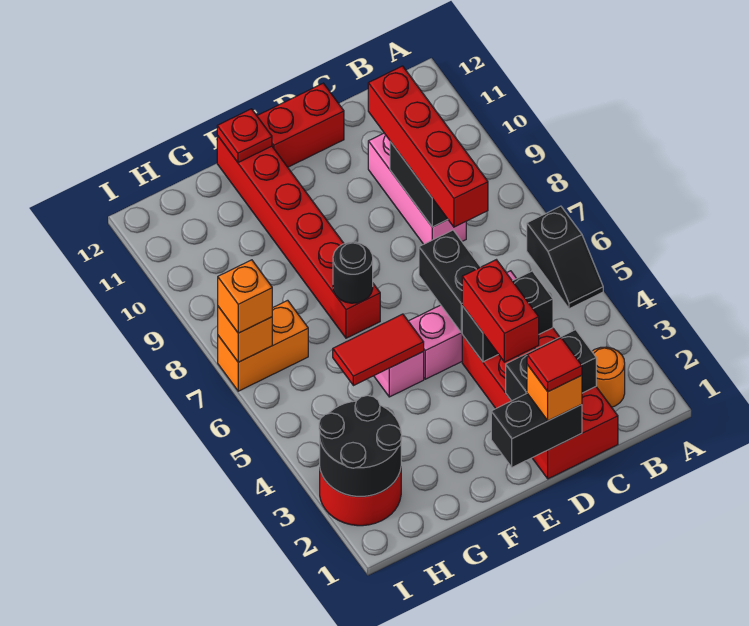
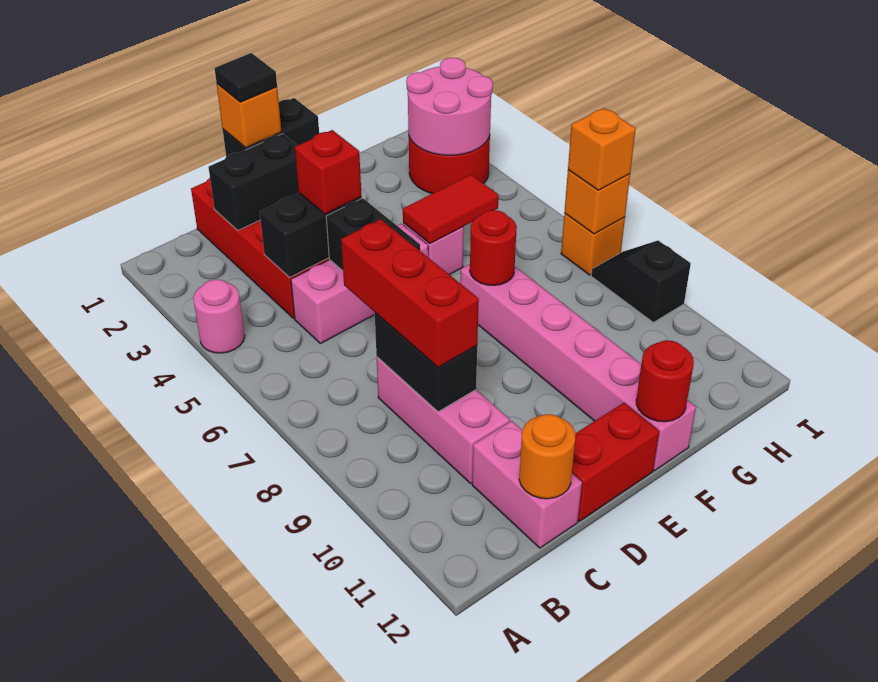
none -> pink round brick A4 level 1
black slope A5:A6 level 1 top 6 -> black slope I8:I9 level 1 top 9
orange round brick B2 level 1 -> orange round brick C12 level 2
red brick C7:C10 level 3 -> red brick C7:C9 level 3
none -> pink brick C11:C12 level 1
red tile D1 level 4 -> black tile D1 level 4
red brick D3:D4 level 3 -> red brick D4 level 3
red brick F7:F12 level 1 -> pink brick F7:F12 level 1
black round brick F7 level 2 -> red round brick F7 level 2
red plate F12 level 2 -> red round brick F12 level 2
black round brick H2:I3 level 2 -> pink round brick H2:I3 level 2
orange brick H7:I7 level 1 -> orange brick I7 level 1

